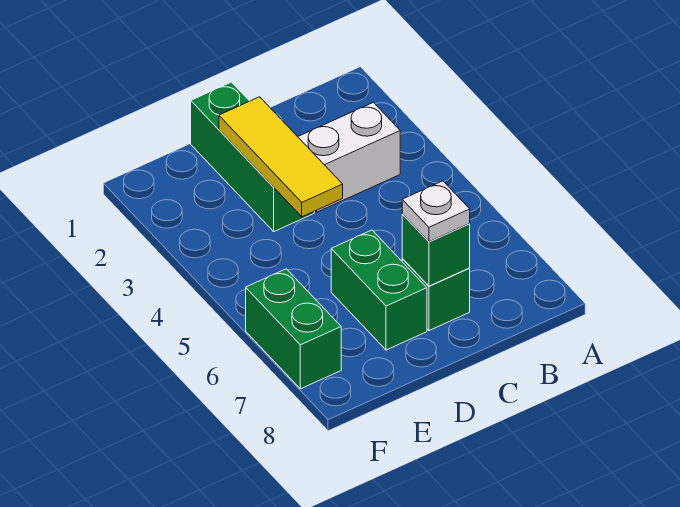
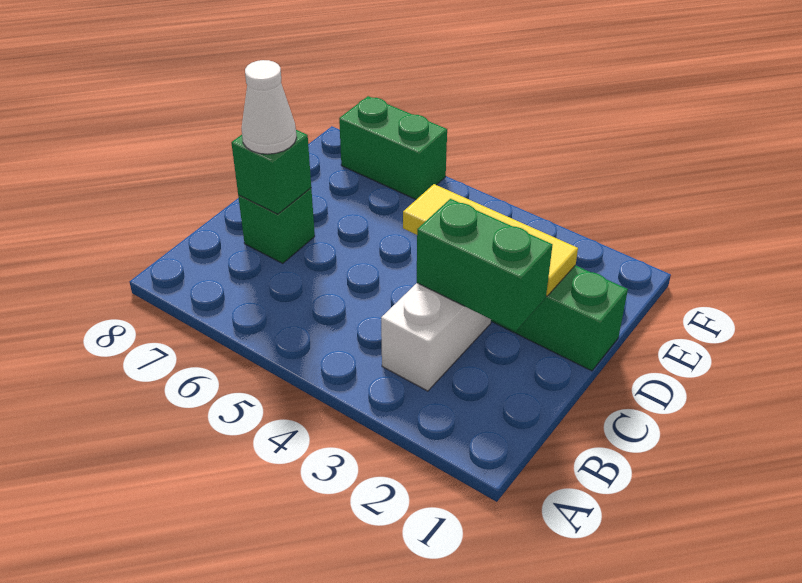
white plate C7 level 3 -> white cone C7 level 3
green brick D6:D7 level 1 -> green brick C2:C3 level 2

